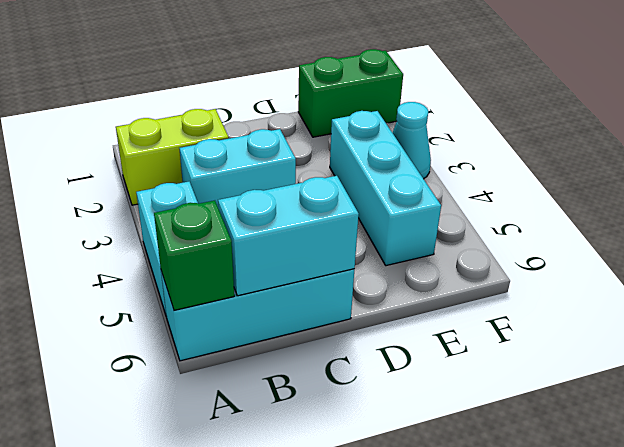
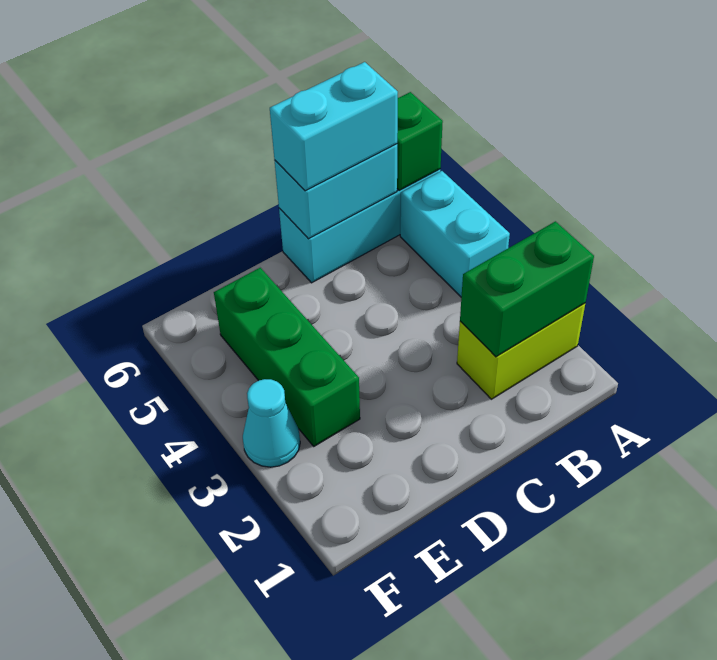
cyan brick B3:C3 level 1 -> cyan brick B6:C6 level 3
green brick E1:F1 level 1 -> green brick A2:B2 level 2
cyan brick E3:E5 level 1 -> green brick E3:E5 level 1

